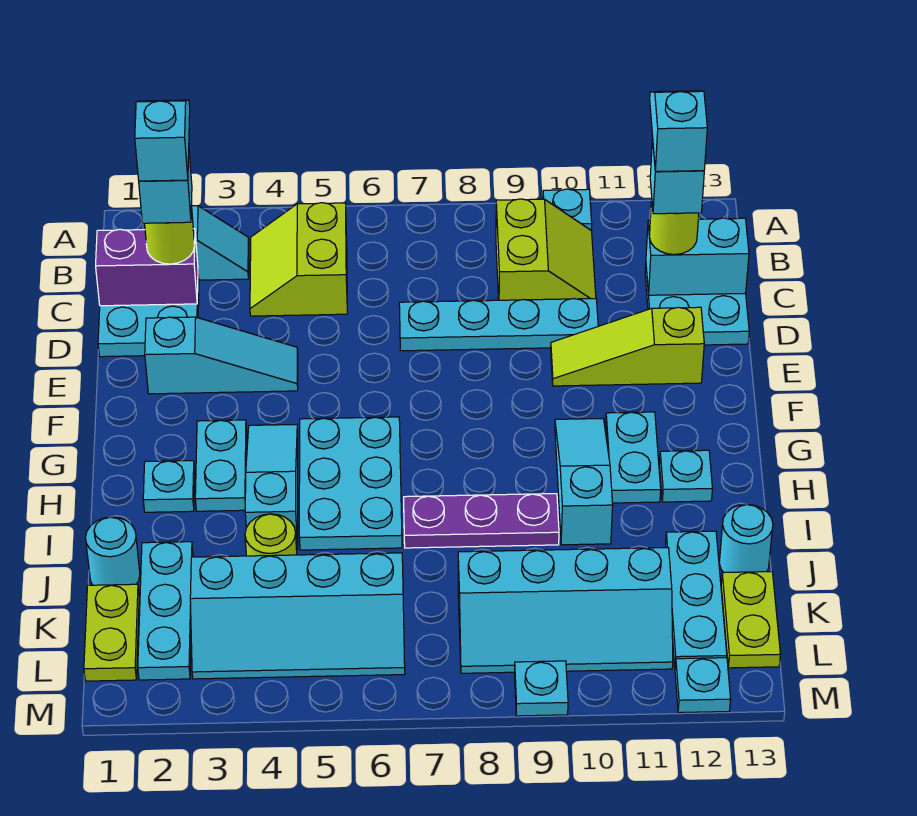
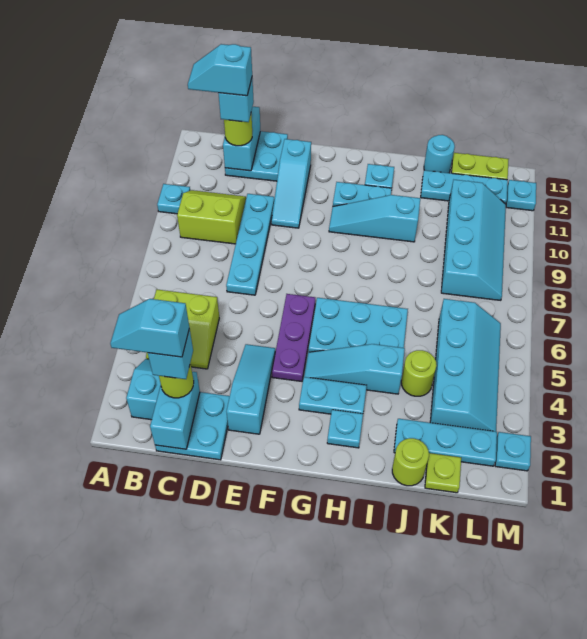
purple brick C1:C2 level 2 -> cyan brick C1:C2 level 2
lime slope E10:E12 level 1 top 12 -> cyan slope E10:E12 level 1 top 12
purple plate I7:I9 level 1 -> purple plate F4:F6 level 1
cyan round brick J1 level 1 -> lime round brick J1 level 1
lime plate K1:L1 level 1 -> lime plate K1 level 1
cyan plate M9 level 1 -> cyan plate M2 level 1

